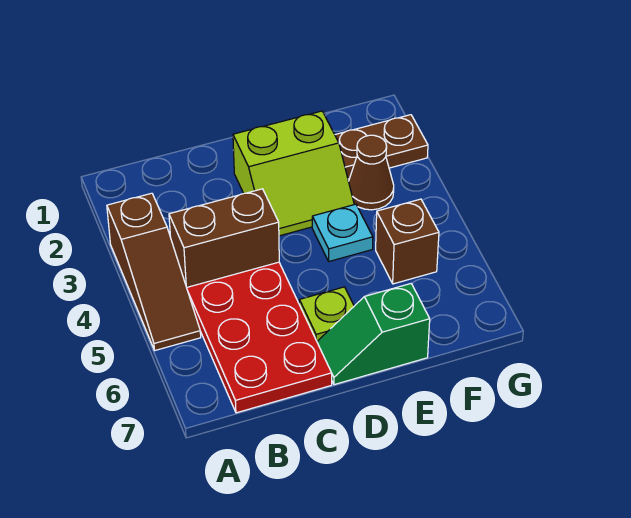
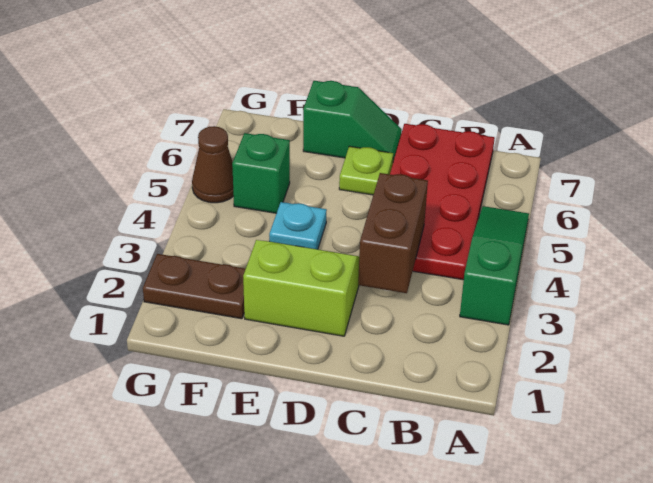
brown slope A3:A5 level 1 top 3 -> green slope A3:A5 level 1 top 3
brown brick B4:C4 level 2 -> brown brick C3:C4 level 2
brown cone F3 level 1 -> brown cone G5 level 1
brown brick F5 level 1 -> green brick F5 level 1

